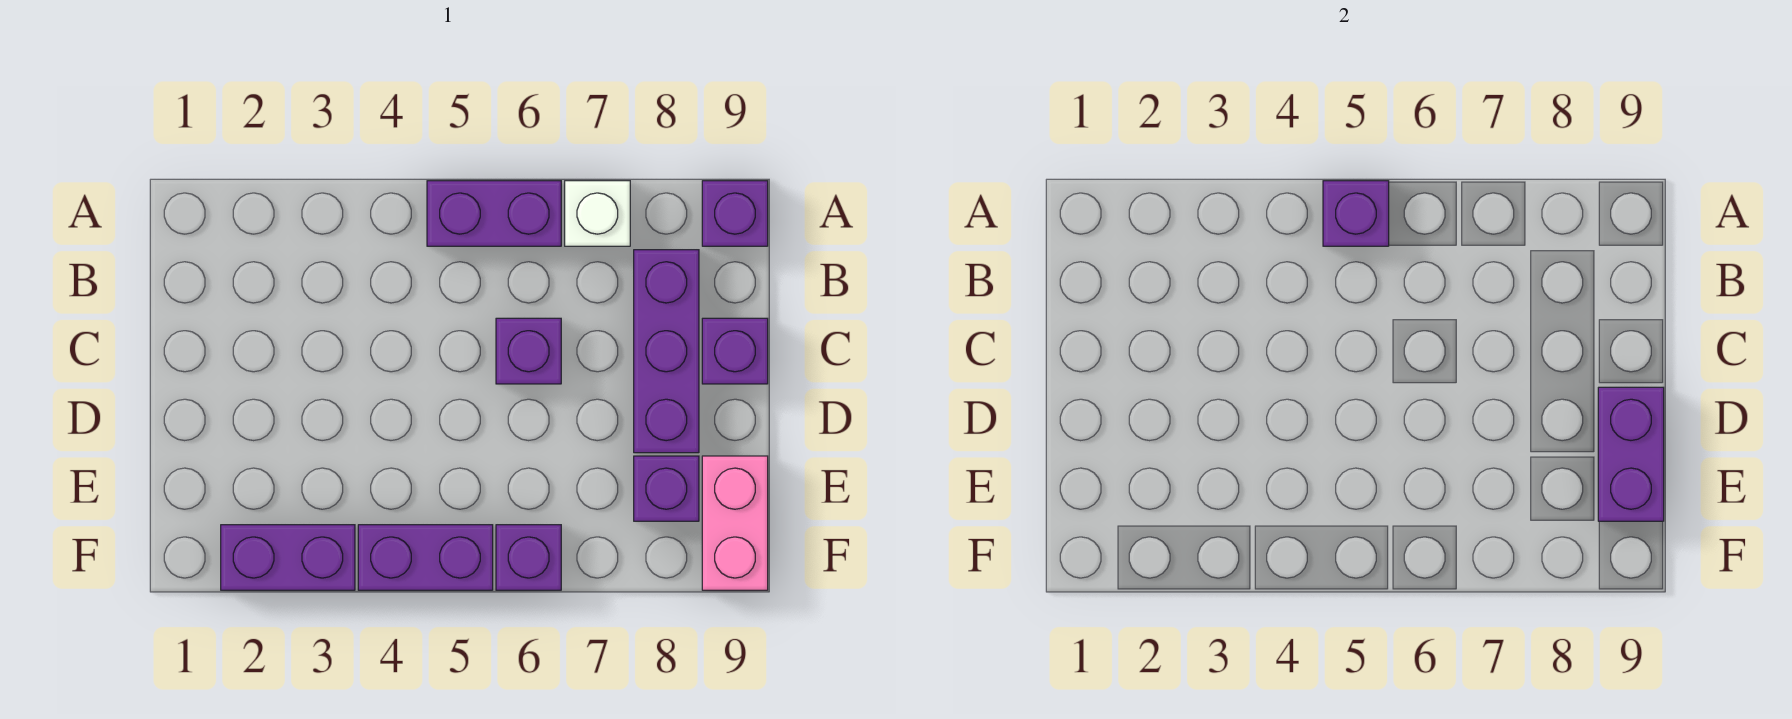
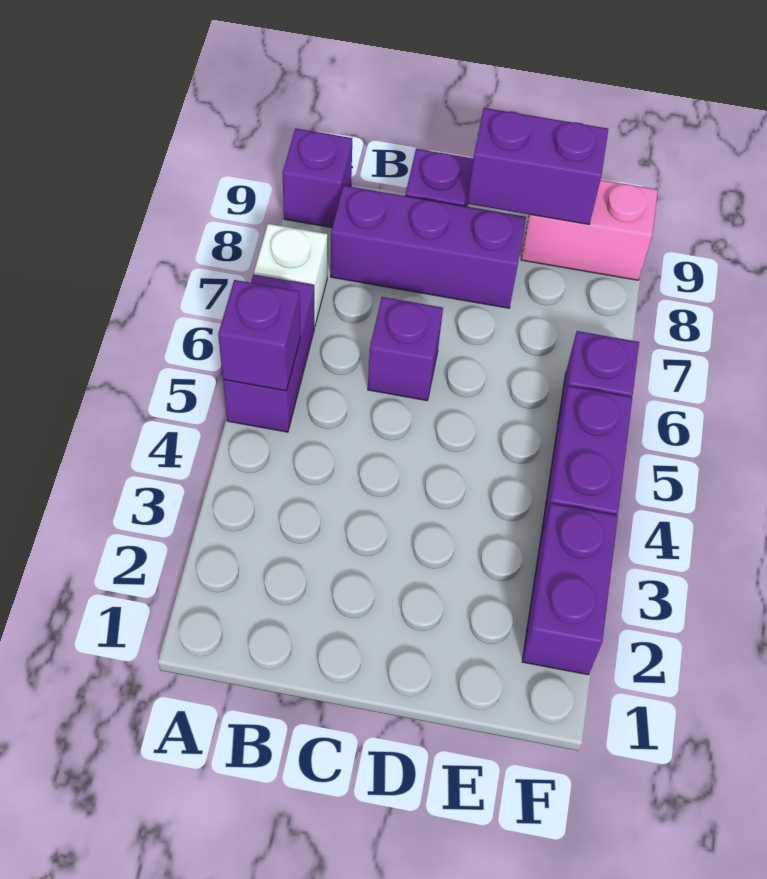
purple brick E8 level 1 -> none

